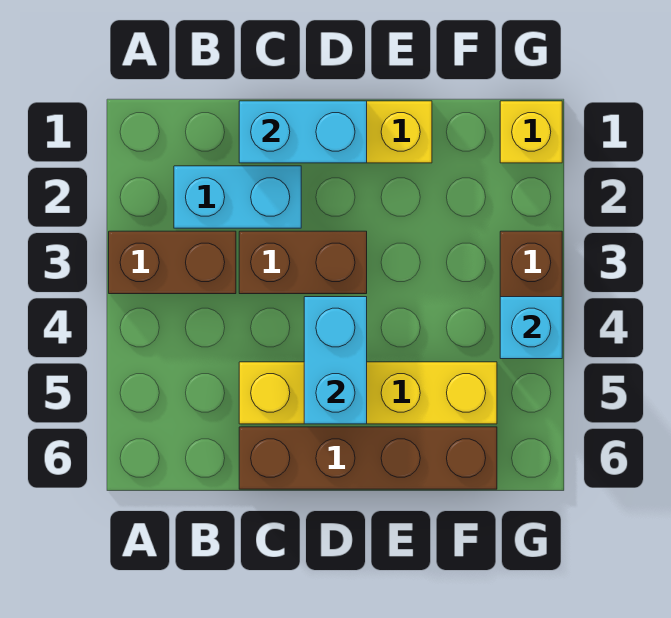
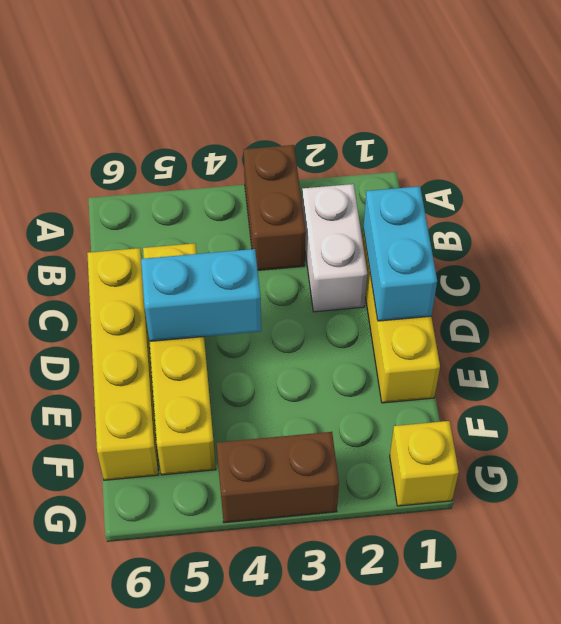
cyan brick B2:C2 level 1 -> white brick B2:C2 level 1
brown brick C3:D3 level 1 -> none
brown brick C6:F6 level 1 -> yellow brick C6:F6 level 1
cyan brick G4 level 2 -> none

